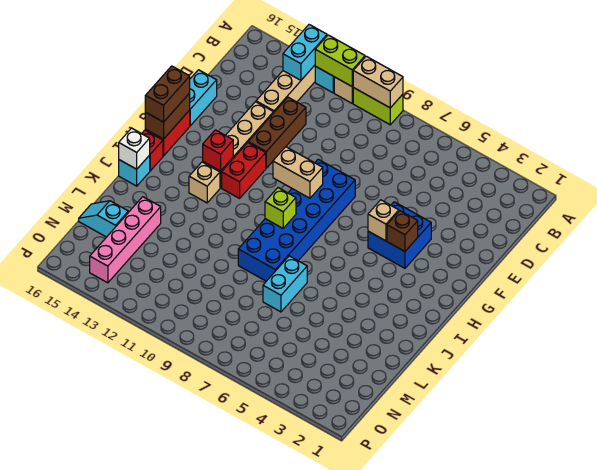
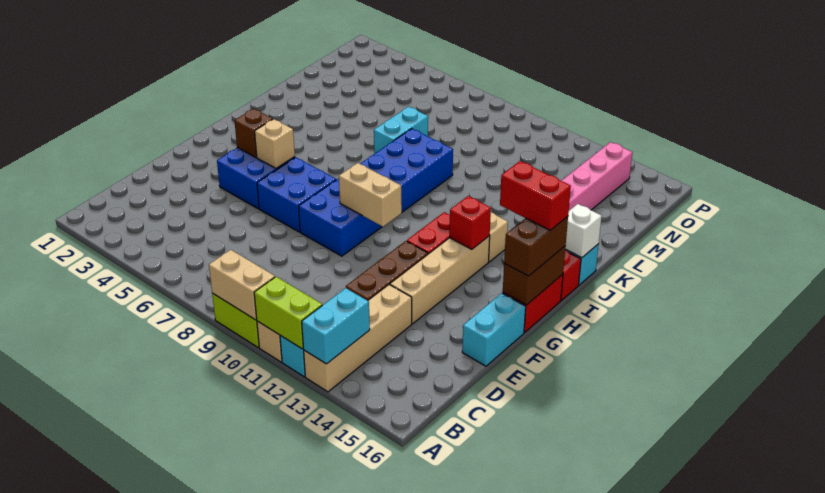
none -> blue brick F6:G7 level 1
none -> red brick H15:H16 level 4
lime brick I9 level 2 -> none
cyan slope M15:M16 level 1 top 15 -> none

